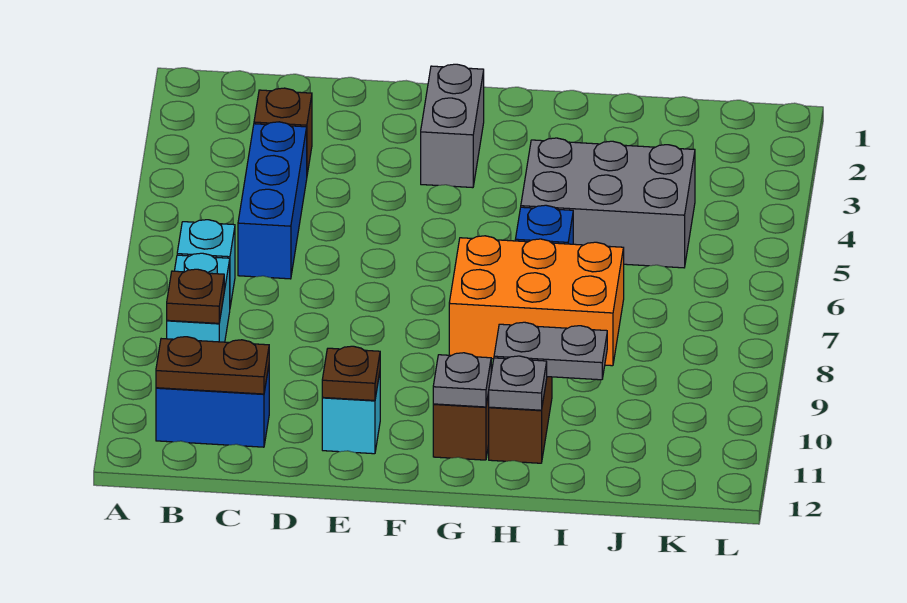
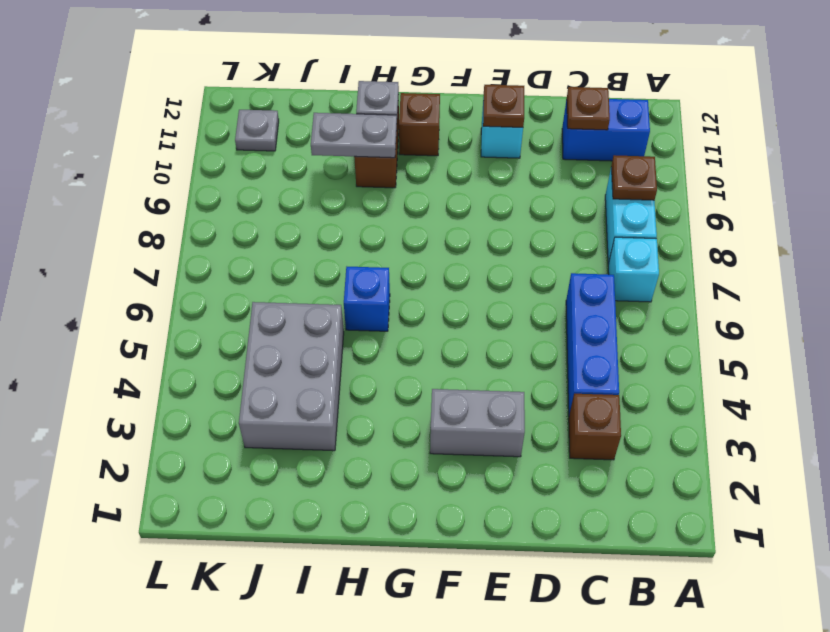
brown plate B11:C11 level 2 -> brown plate C11 level 2
grey brick F2:F3 level 1 -> grey brick E3:F3 level 1
orange brick G7:I8 level 1 -> none
grey plate G11 level 2 -> grey plate K11 level 1
grey brick H4:J5 level 1 -> grey brick I3:J5 level 1

